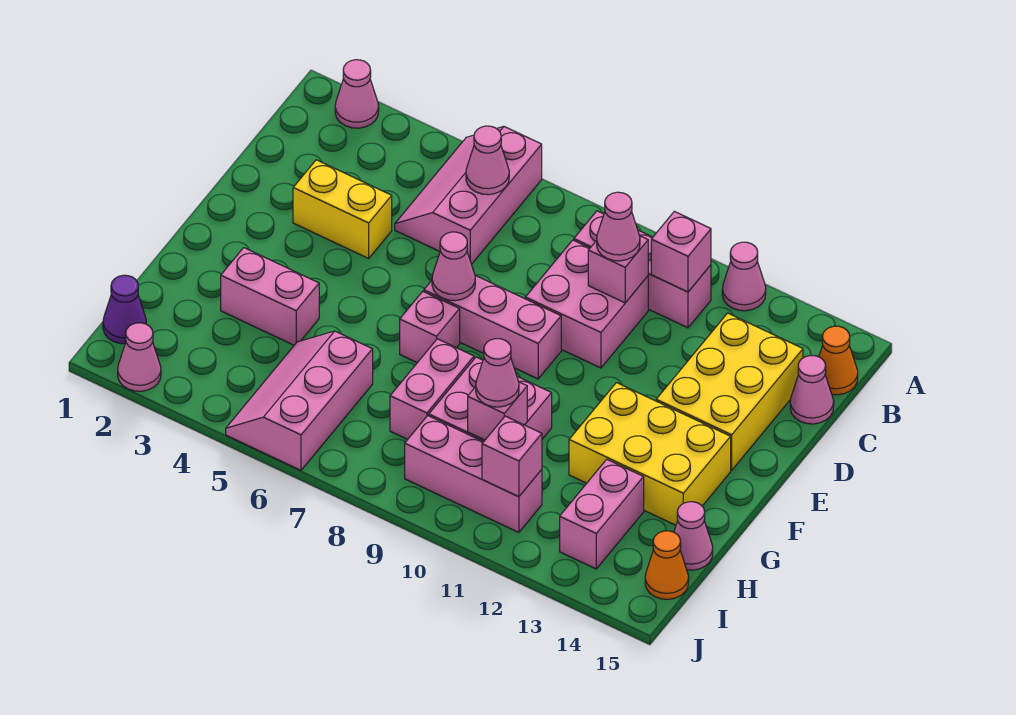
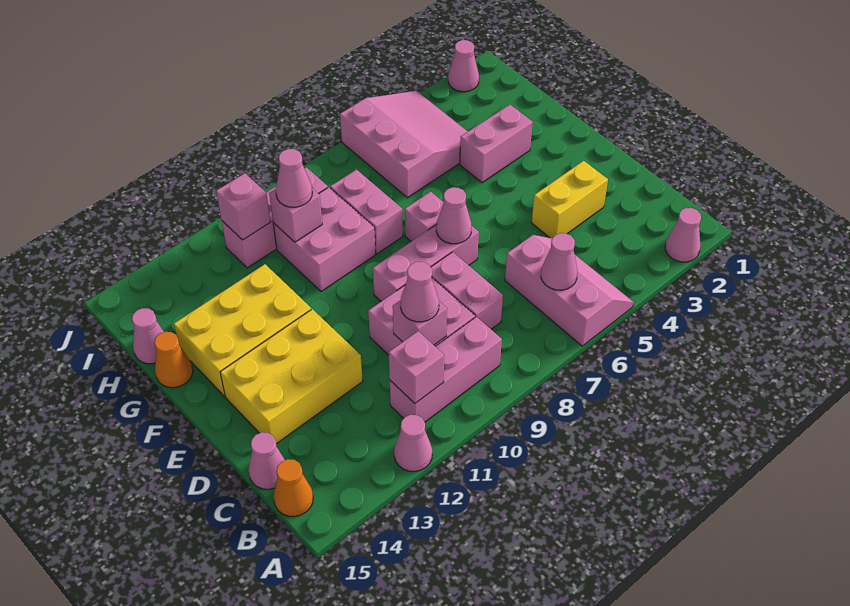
yellow brick C13:E14 level 1 -> yellow brick D12:E14 level 1
pink slope H5:J6 level 1 top 6 -> pink slope H4:J6 level 1 top 6
pink brick H13:I13 level 1 -> pink brick C8:D8 level 1
purple cone I1 level 1 -> none
orange cone I15 level 1 -> orange cone G15 level 1

